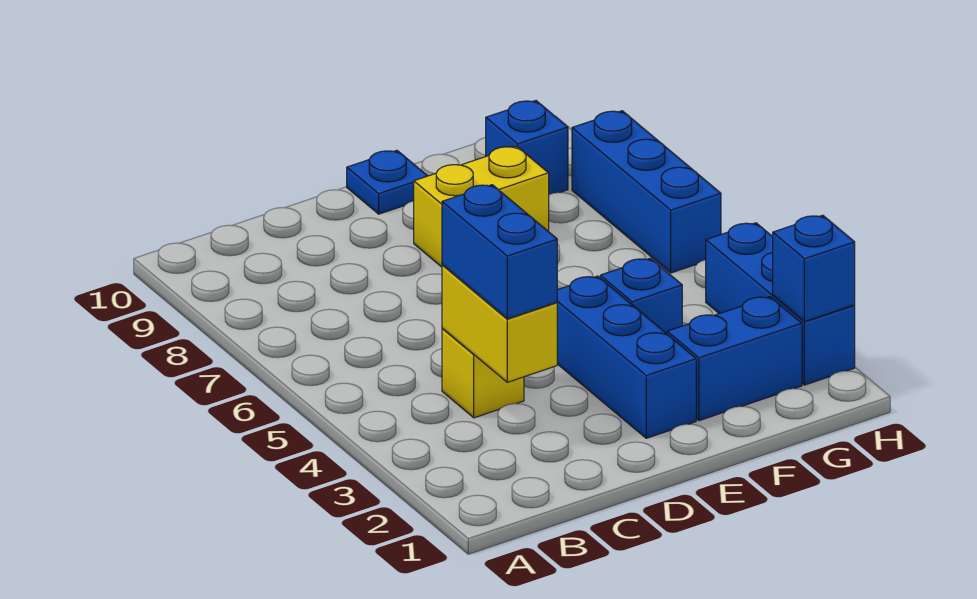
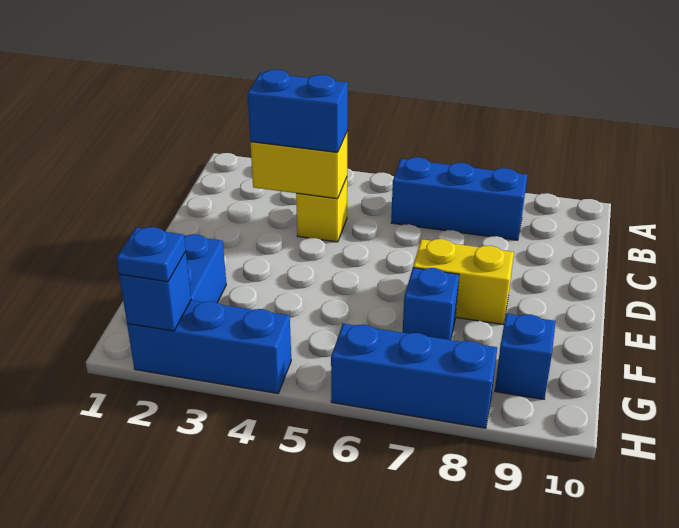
blue brick E2:E4 level 1 -> blue brick B6:B8 level 1
yellow brick E8:F8 level 1 -> yellow brick E7:E8 level 1
blue plate E10 level 1 -> blue plate H2 level 3
blue brick F4 level 1 -> blue brick F7 level 1

